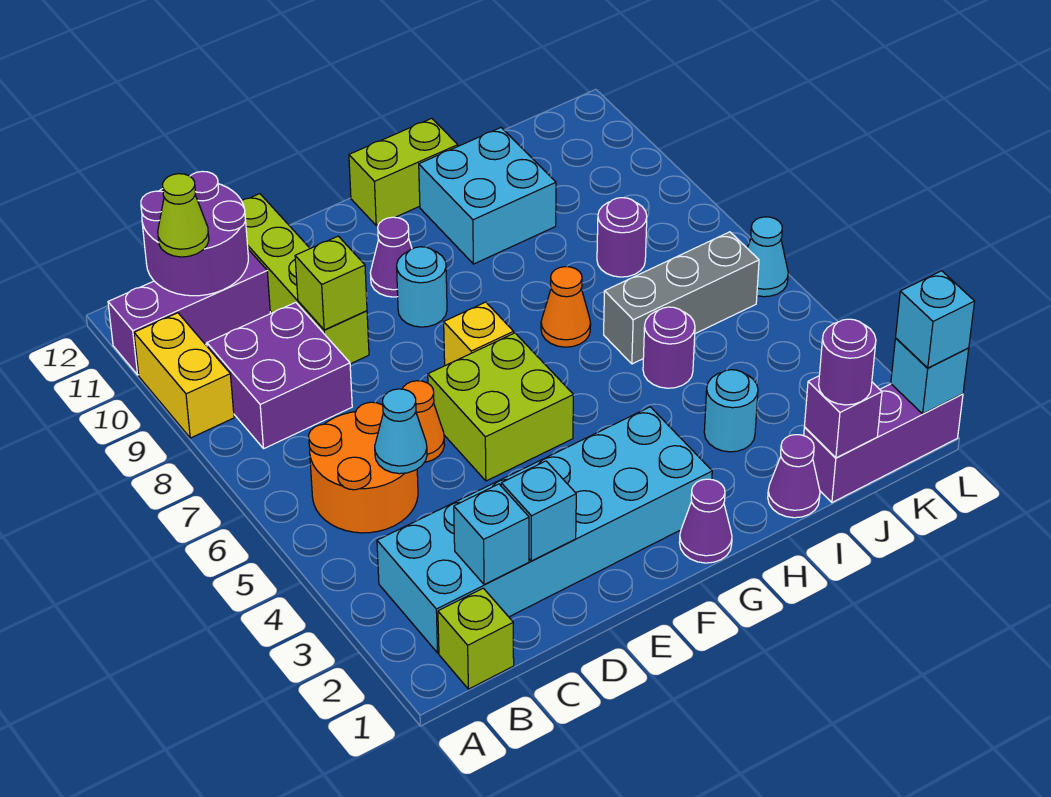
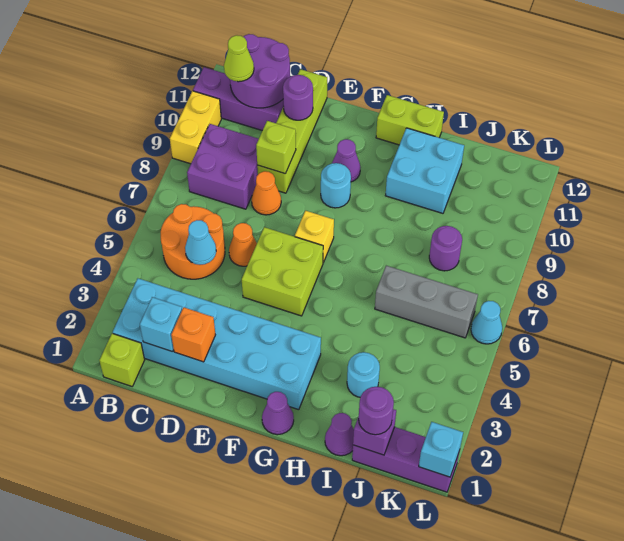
cyan brick D2 level 2 -> orange brick D2 level 2
orange cone H7 level 1 -> orange cone D8 level 1
purple round brick I5 level 1 -> purple round brick D11 level 2
cyan brick L1 level 3 -> none

